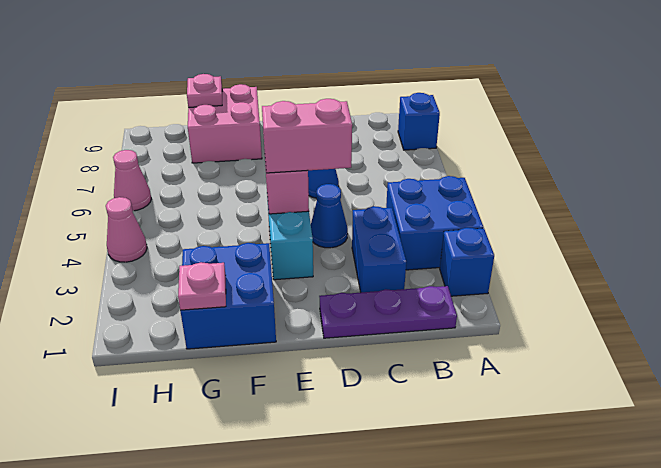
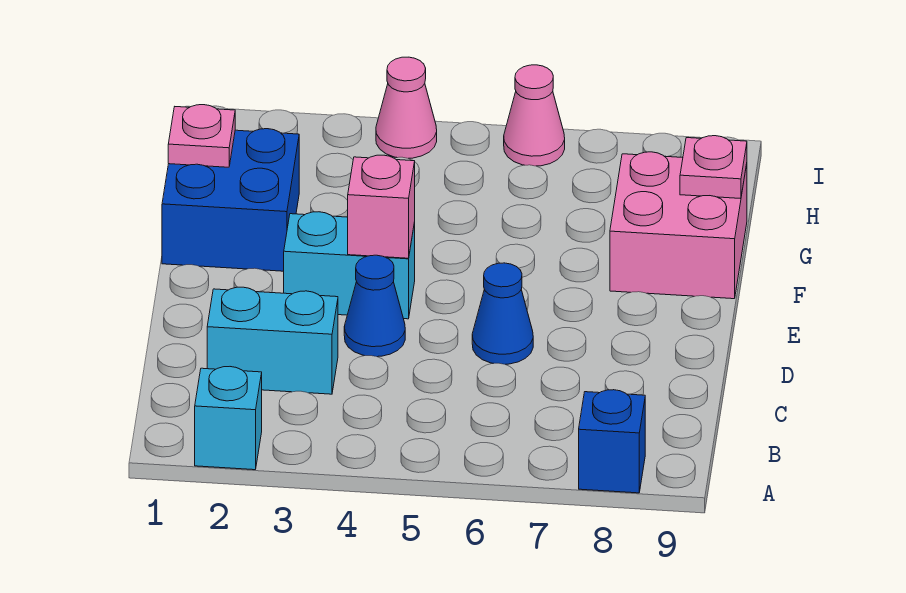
blue brick A2 level 1 -> cyan brick A2 level 1
blue brick A3:B4 level 1 -> none
purple plate B1:D1 level 1 -> none
blue brick C2:C3 level 1 -> cyan brick C2:C3 level 1
pink brick D4:E4 level 3 -> none

